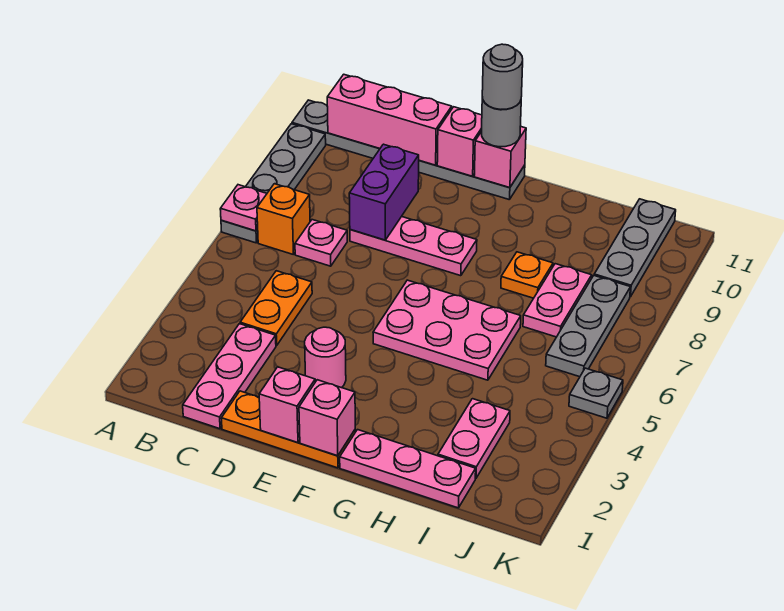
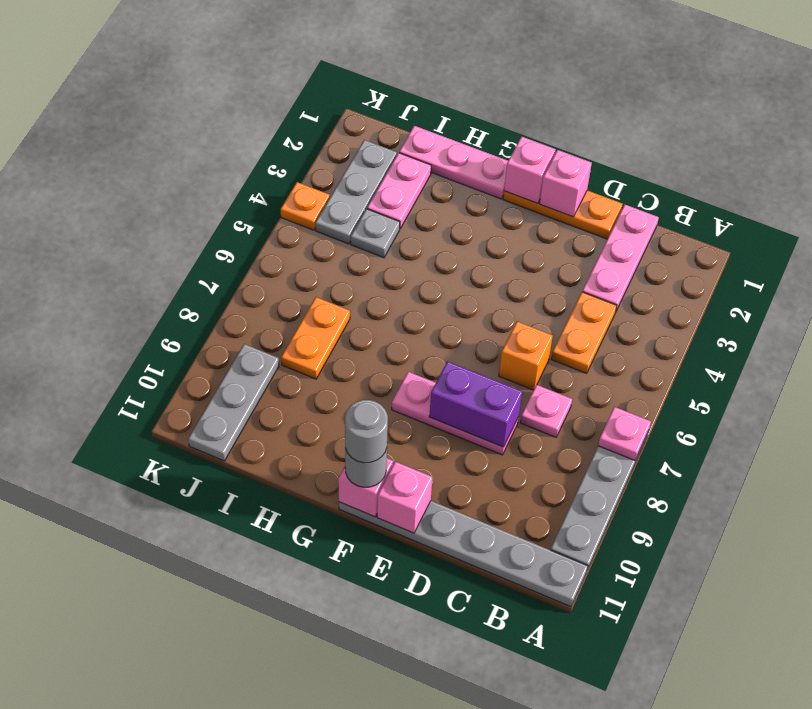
orange brick B7 level 1 -> orange brick D6 level 1
pink brick B11:D11 level 2 -> none
purple brick D8:D9 level 2 -> purple brick D8:E8 level 2
pink round brick E3 level 1 -> none
pink plate F5:H6 level 1 -> none
orange plate H8 level 1 -> orange plate K4 level 1
pink plate I7:I8 level 1 -> orange plate I7:I8 level 1
grey plate J6:J8 level 1 -> grey plate J2:J4 level 1
grey plate K5 level 1 -> grey plate I4 level 1

